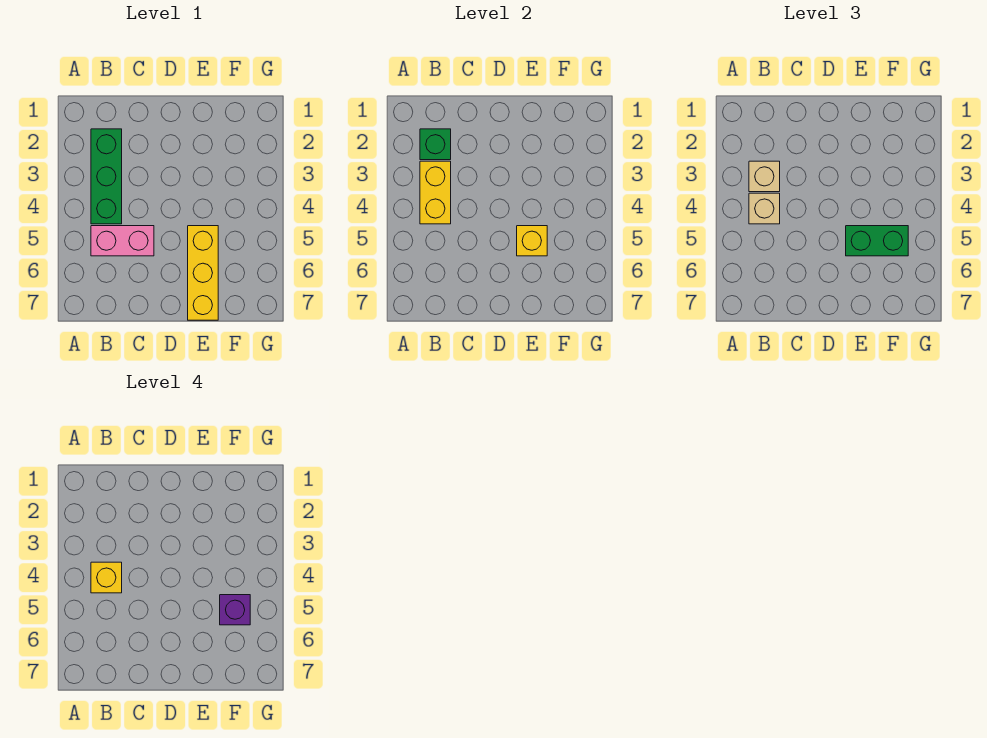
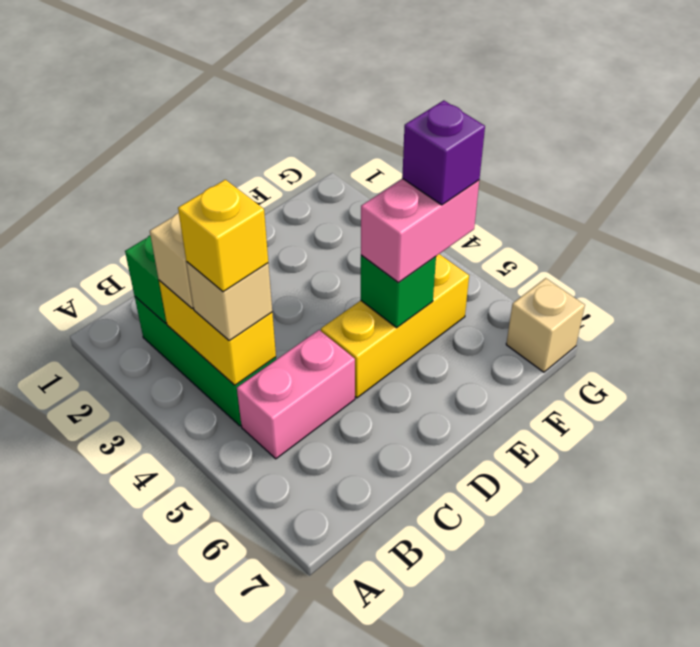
yellow brick E5:E7 level 1 -> yellow brick D5:F5 level 1
yellow brick E5 level 2 -> green brick E5 level 2
green brick E5:F5 level 3 -> pink brick E5:F5 level 3
none -> tan brick G7 level 1

